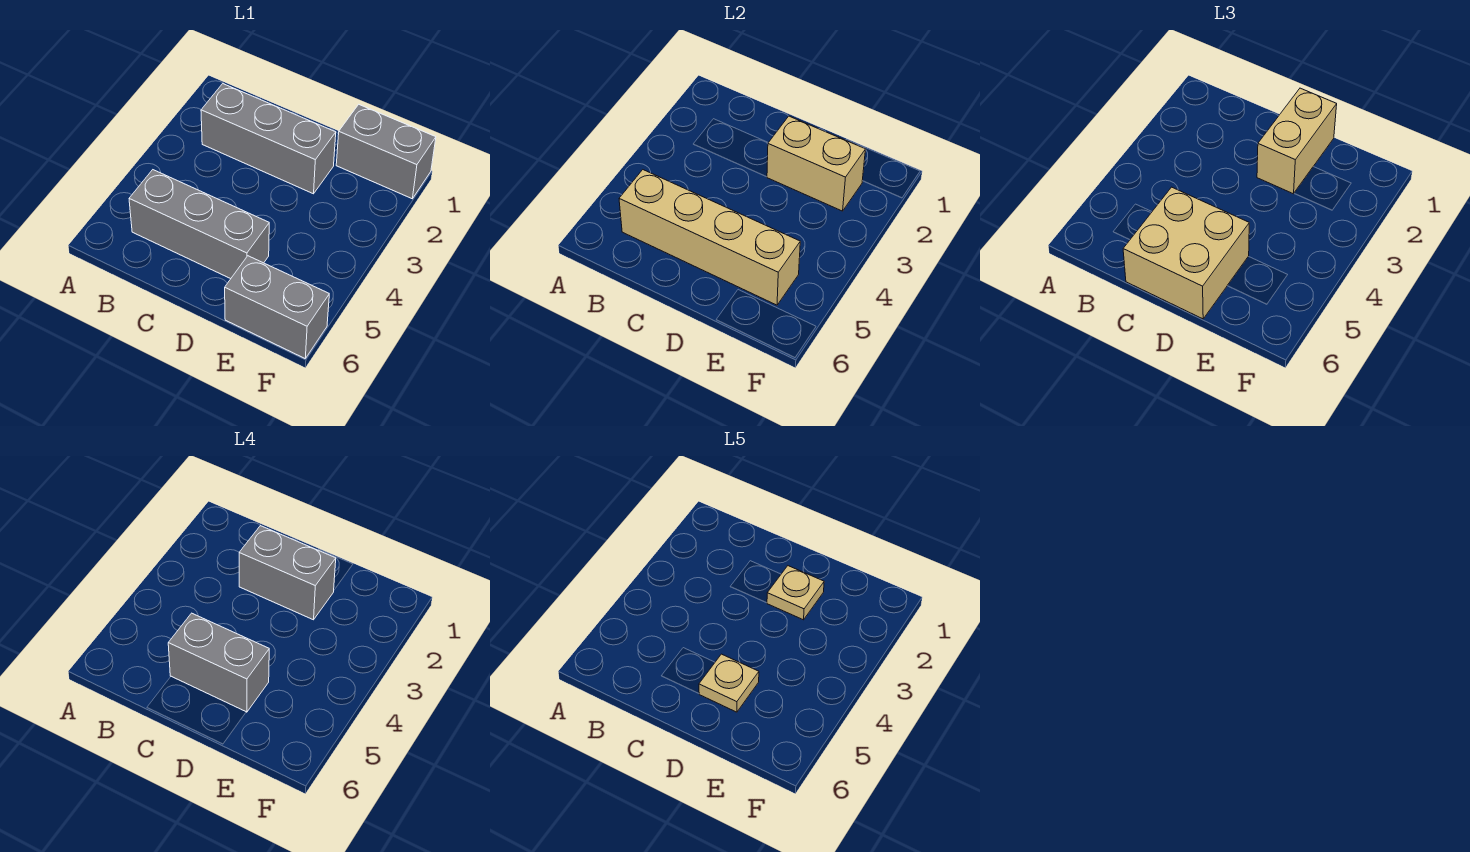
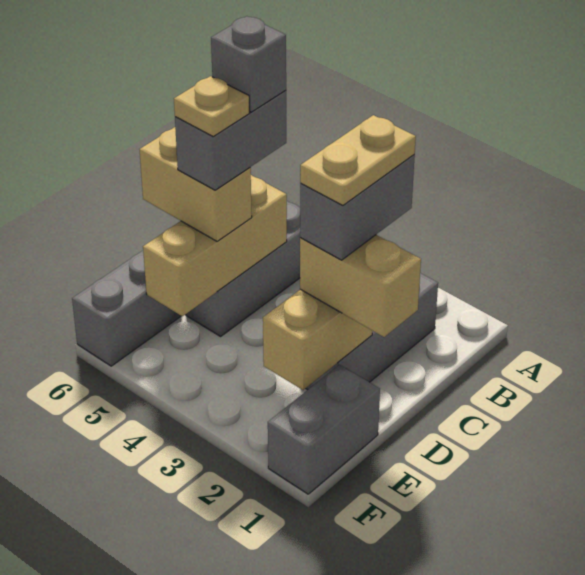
tan brick B5:E5 level 2 -> tan brick C5:E5 level 2
tan brick C5:D6 level 3 -> tan brick D5:D6 level 3
none -> grey brick C5 level 5
tan plate D2 level 5 -> tan plate C2:D2 level 5

